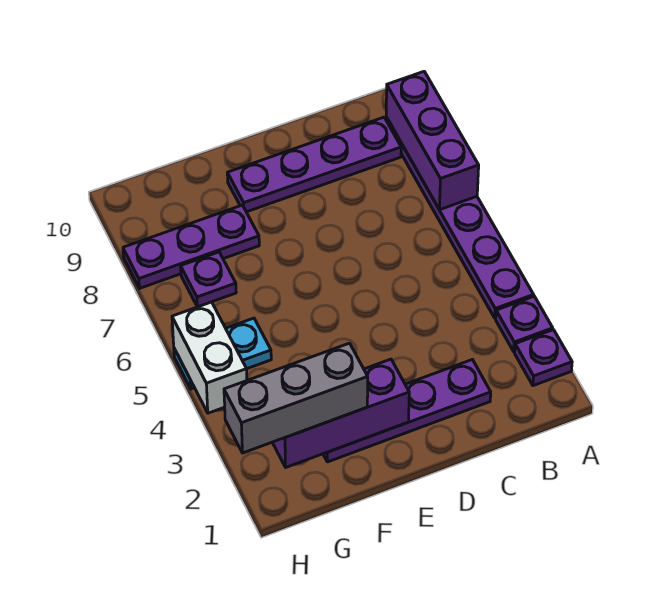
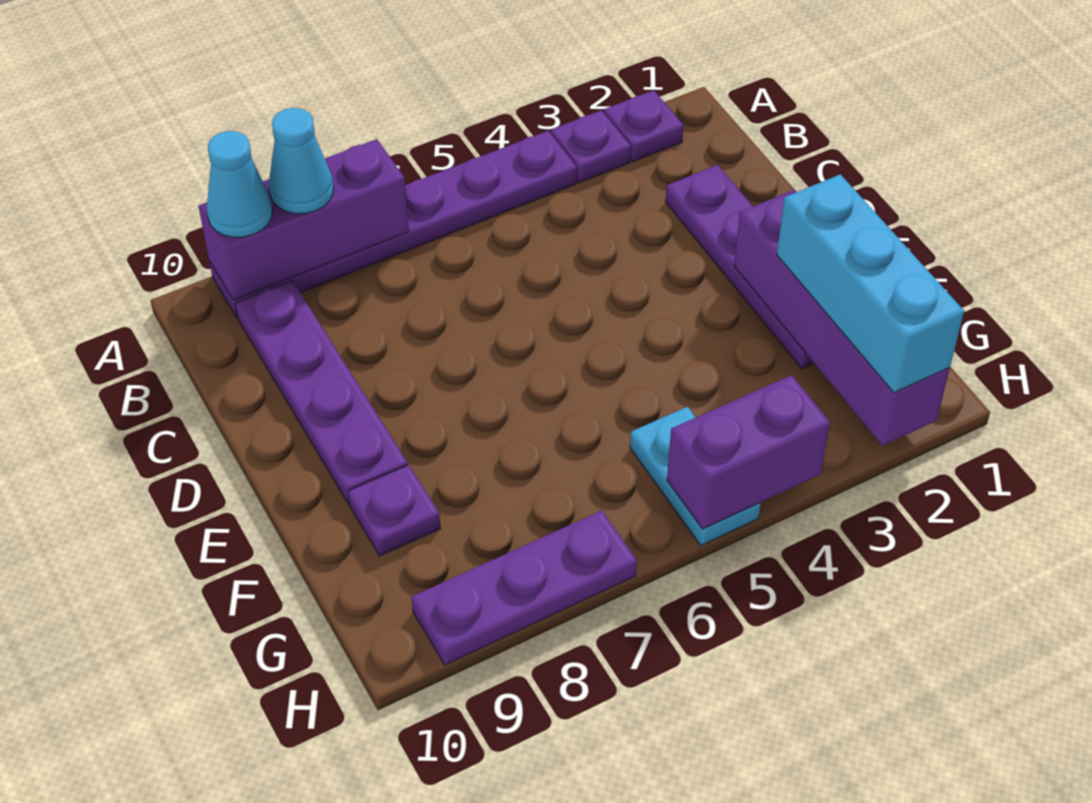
none -> cyan cone A8 level 3
none -> cyan cone A9 level 3
purple brick E2:G2 level 2 -> purple brick E2:H2 level 2
grey brick F2:H2 level 3 -> cyan brick F2:H2 level 3
purple plate F8:H8 level 1 -> purple plate H7:H9 level 1
purple plate G7 level 1 -> purple plate F9 level 1
white brick H4:H5 level 2 -> purple brick H4:H5 level 2

